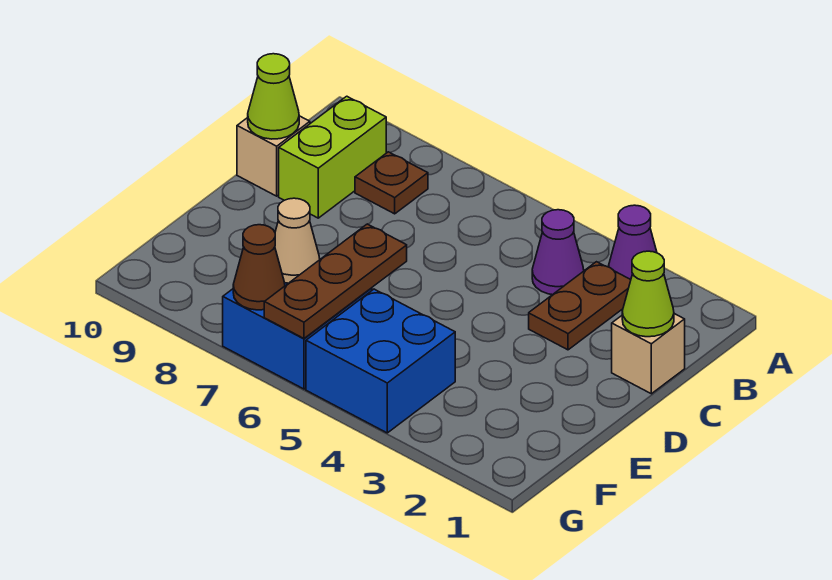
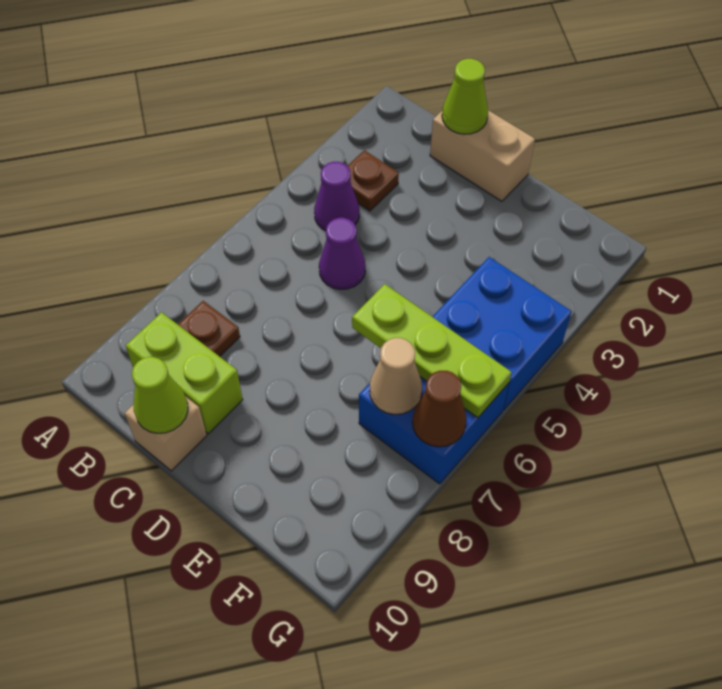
purple cone A3 level 1 -> purple cone C5 level 1
brown plate B3:C3 level 1 -> brown plate B3 level 1
tan brick C1 level 1 -> tan brick C1:D1 level 1
brown plate E6:G6 level 2 -> lime plate E6:G6 level 2

